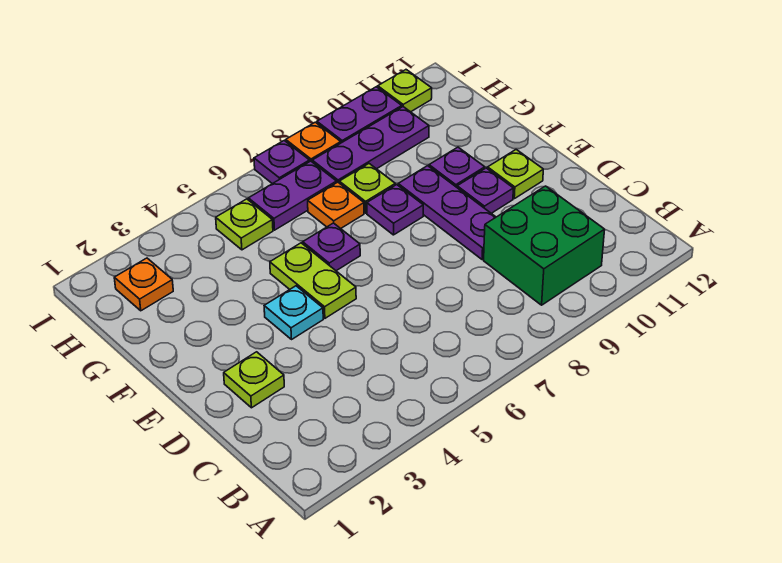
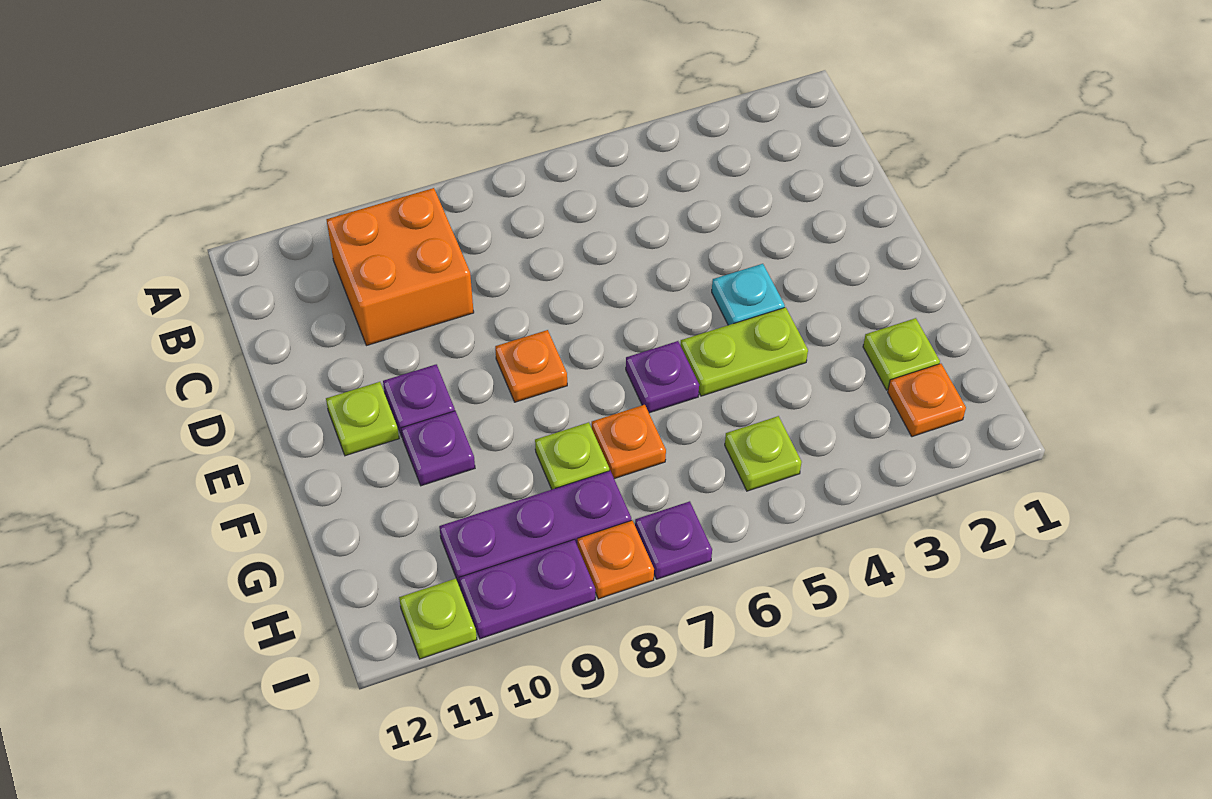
green brick B9:C10 level 1 -> orange brick B9:C10 level 1
lime plate D2 level 1 -> lime plate G2 level 1
purple plate D9:F9 level 1 -> none
lime plate E5:F5 level 1 -> lime plate F4:F5 level 1
none -> orange plate E8 level 1
purple plate F8 level 1 -> none
purple plate H6:H7 level 1 -> none

